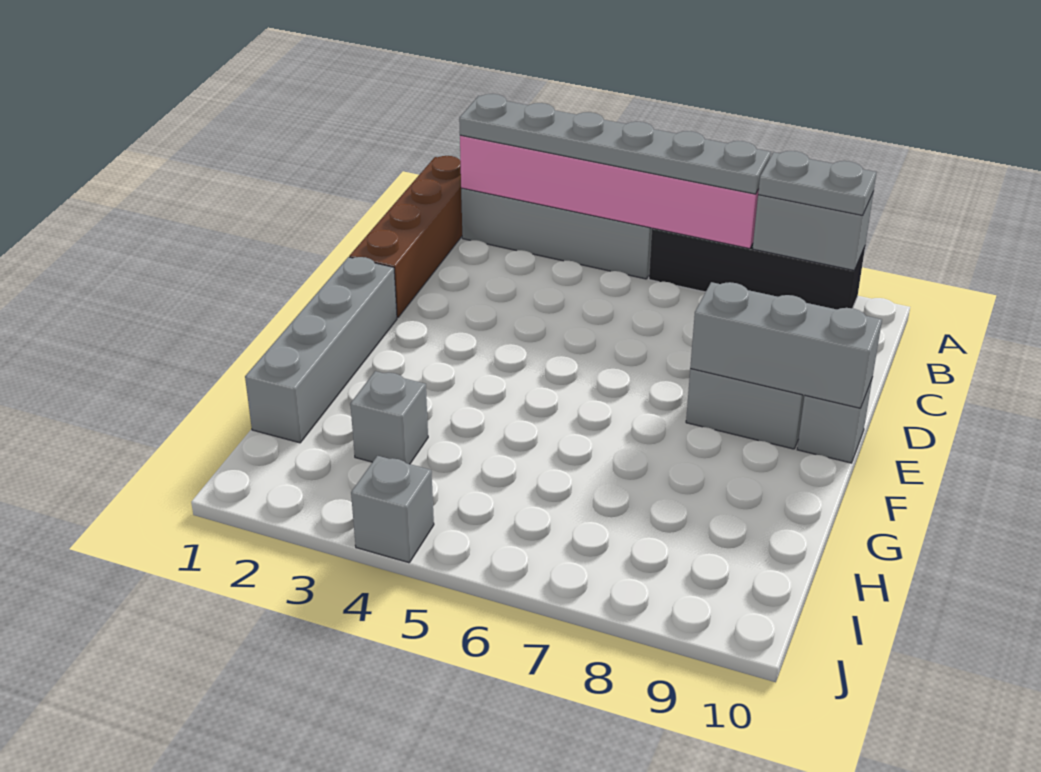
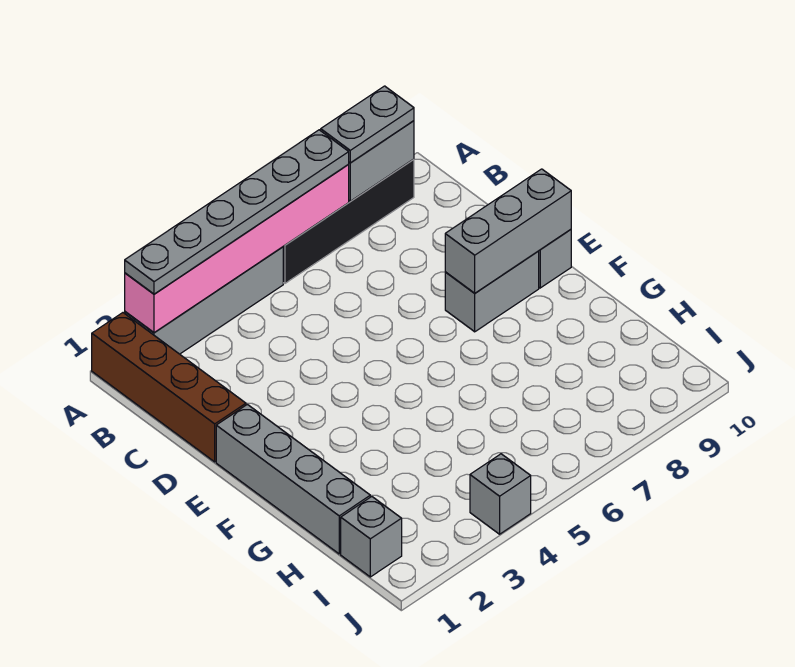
grey brick H3 level 1 -> grey brick I1 level 1

